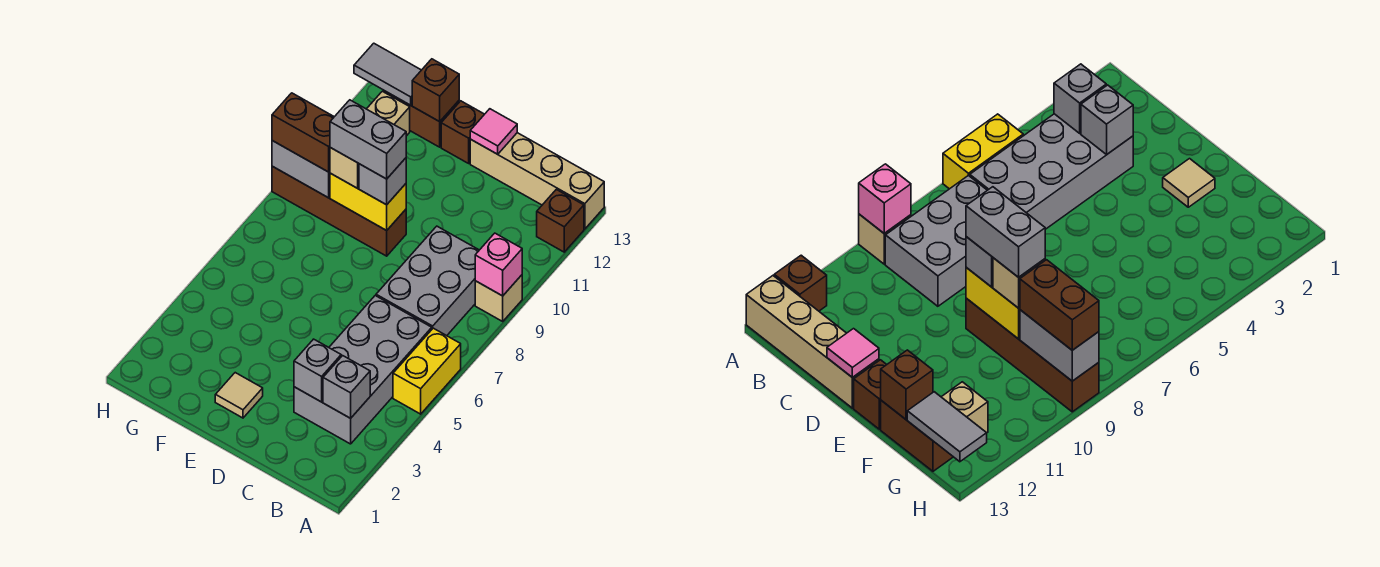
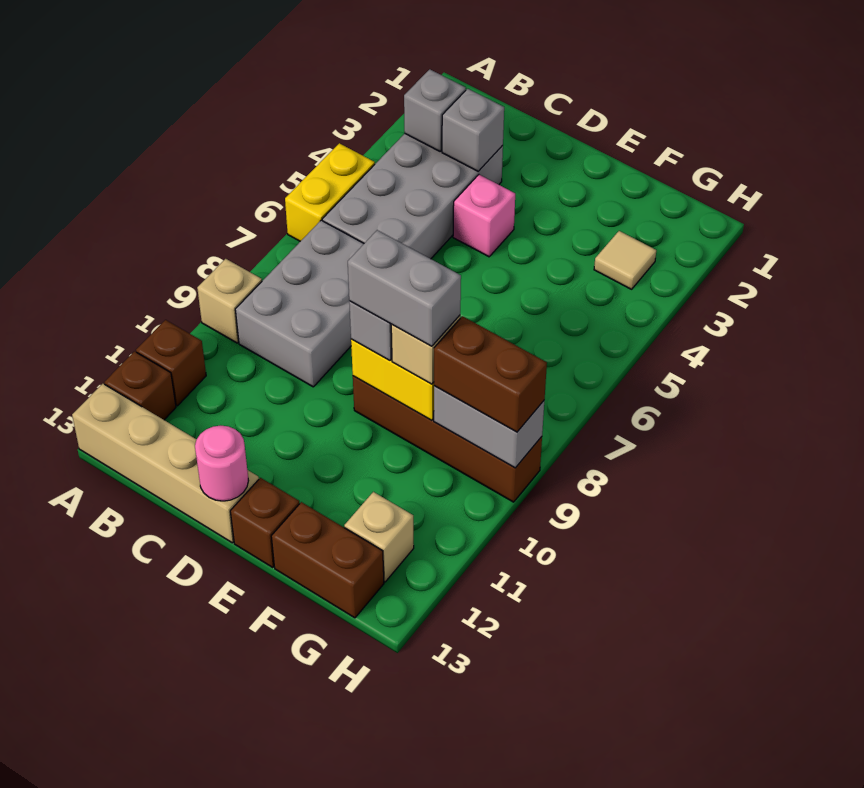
pink brick A9 level 2 -> pink brick D4 level 1
pink tile D13 level 2 -> pink round brick D13 level 2
tan tile E2 level 1 -> tan tile G3 level 1
brown brick F13 level 2 -> brown brick A11 level 1
grey tile G13:H13 level 2 -> none

